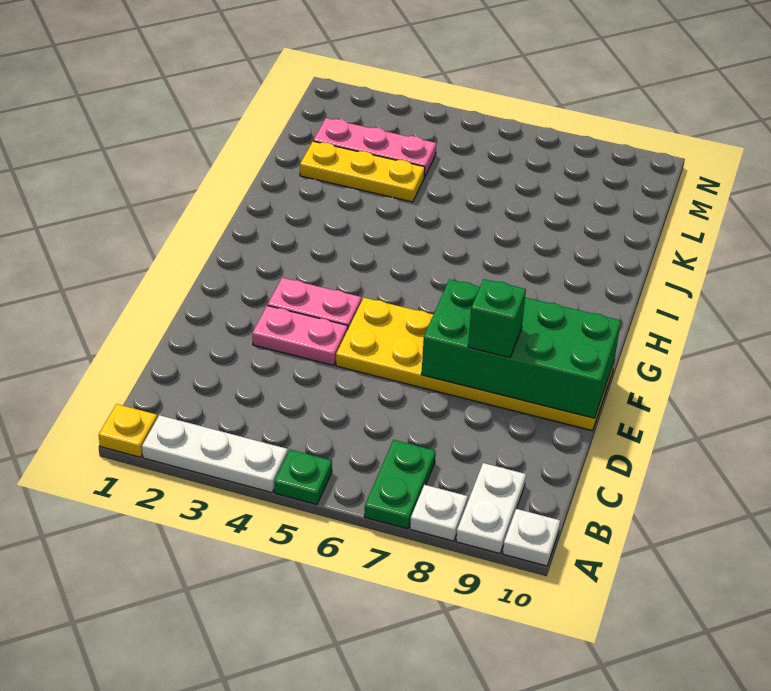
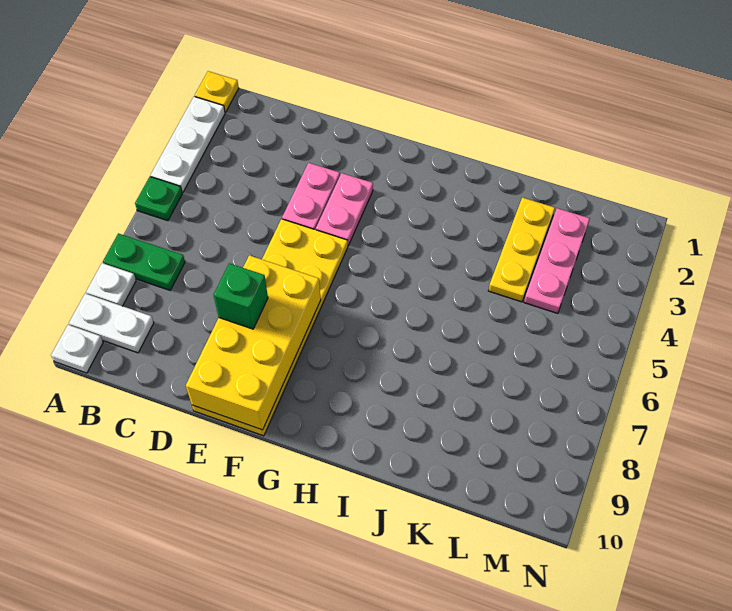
green brick E7:F10 level 2 -> yellow brick E7:F10 level 2

